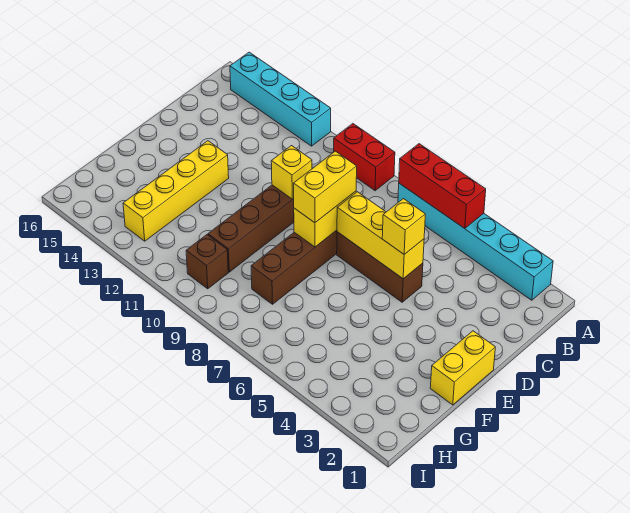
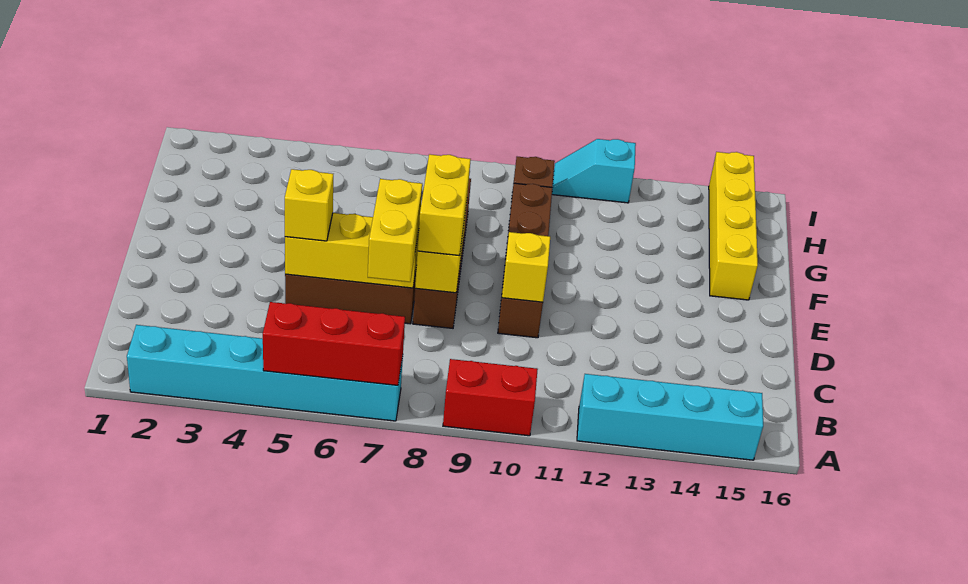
yellow brick E1:F1 level 1 -> yellow brick C7:D7 level 3
yellow brick E13:H13 level 1 -> yellow brick F15:I15 level 1
none -> cyan slope I11:I12 level 1 top 12

